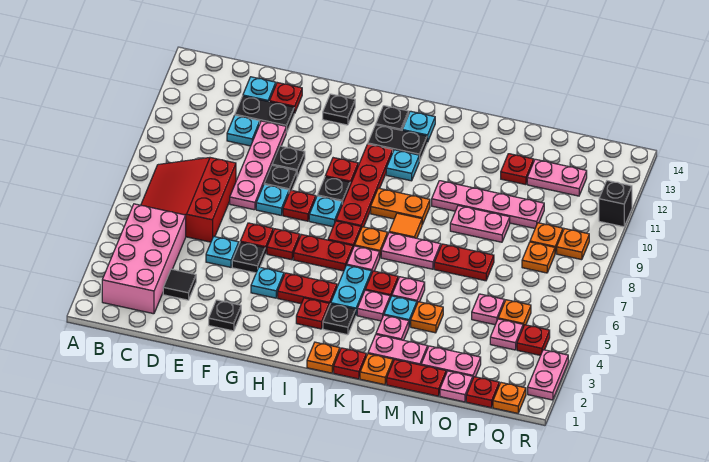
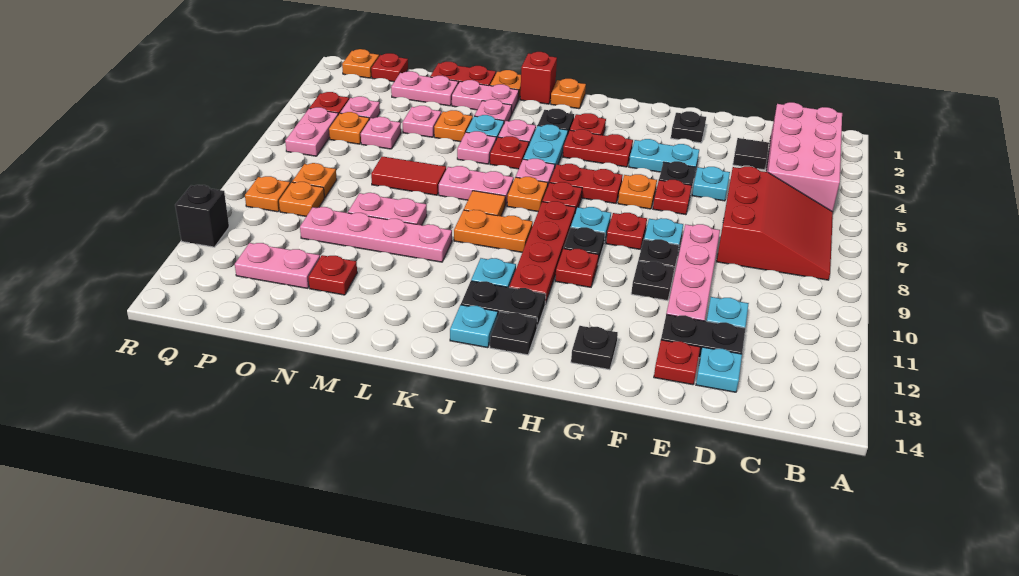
cyan plate G4 level 1 -> cyan plate F4:G4 level 1
red plate G6 level 1 -> orange plate G6 level 1
red plate K1 level 1 -> red brick K1 level 1
red plate M7:N7 level 1 -> red tile M7:N7 level 1
pink plate O1 level 1 -> pink plate N4 level 1
pink plate R2:R3 level 1 -> pink plate Q5:Q6 level 1

